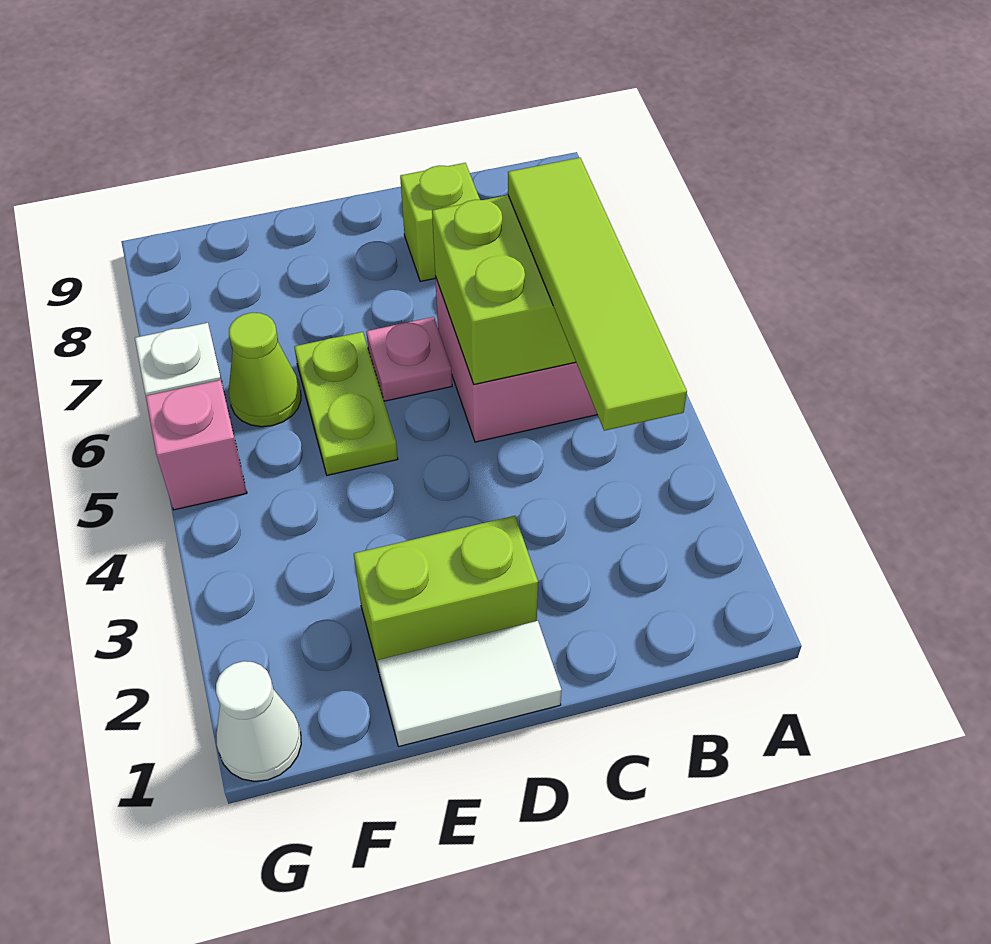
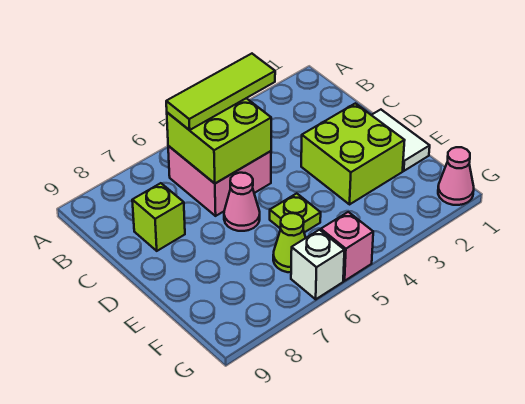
lime tile B3:B6 level 3 -> lime tile B4:B6 level 3
lime brick D2:E2 level 1 -> lime brick D2:E3 level 1
pink plate D6 level 1 -> pink cone D6 level 1
lime plate E5:E6 level 1 -> lime plate E5 level 1
white cone G1 level 1 -> pink cone G1 level 1

